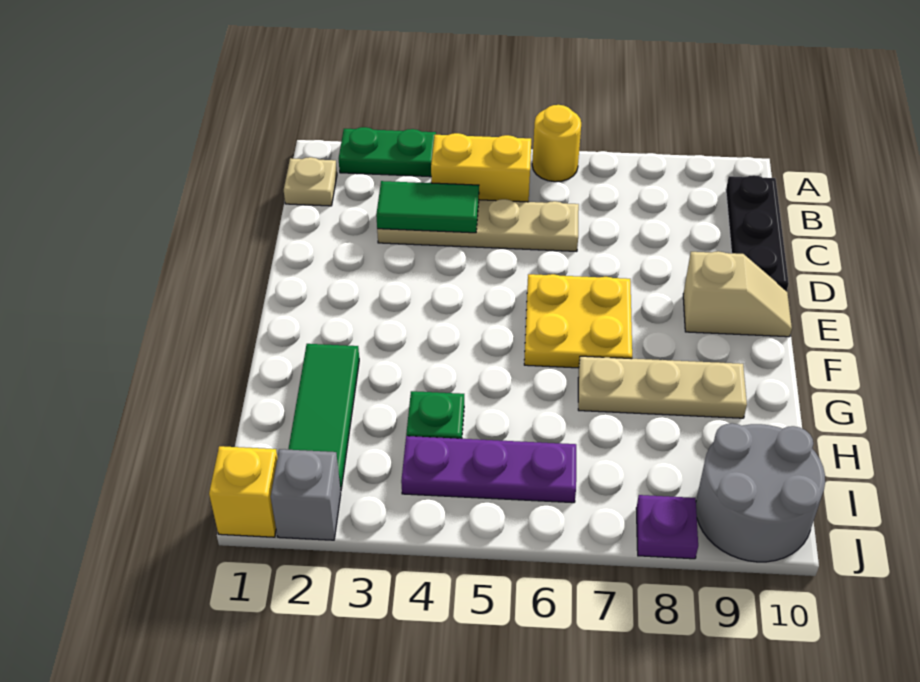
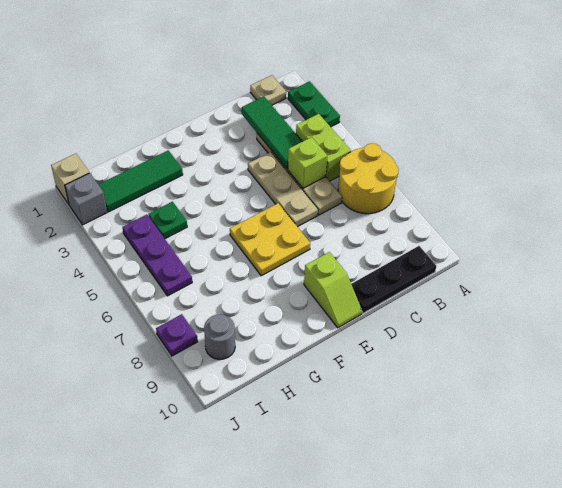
yellow round brick A6 level 1 -> yellow round brick A6:B7 level 1
yellow brick B4:B5 level 1 -> lime brick B4:B5 level 1
green tile C3:C4 level 2 -> green tile C2:C4 level 2
none -> lime brick C5 level 2
tan slope E9:E10 level 1 top 9 -> lime slope E9:E10 level 1 top 9
tan plate G7:G9 level 1 -> tan plate D4:D6 level 1
grey round brick I9:J10 level 1 -> grey round brick I9 level 1
yellow brick J1 level 1 -> tan brick J1 level 1

